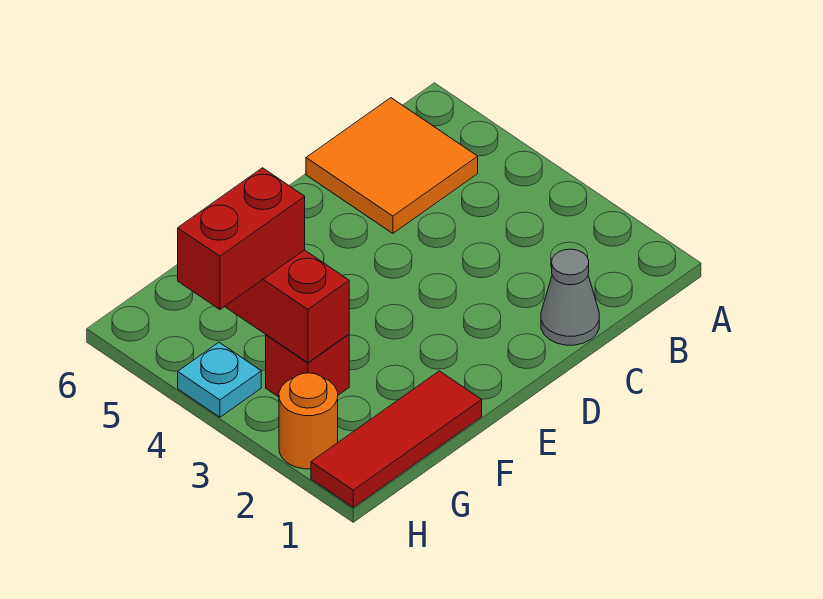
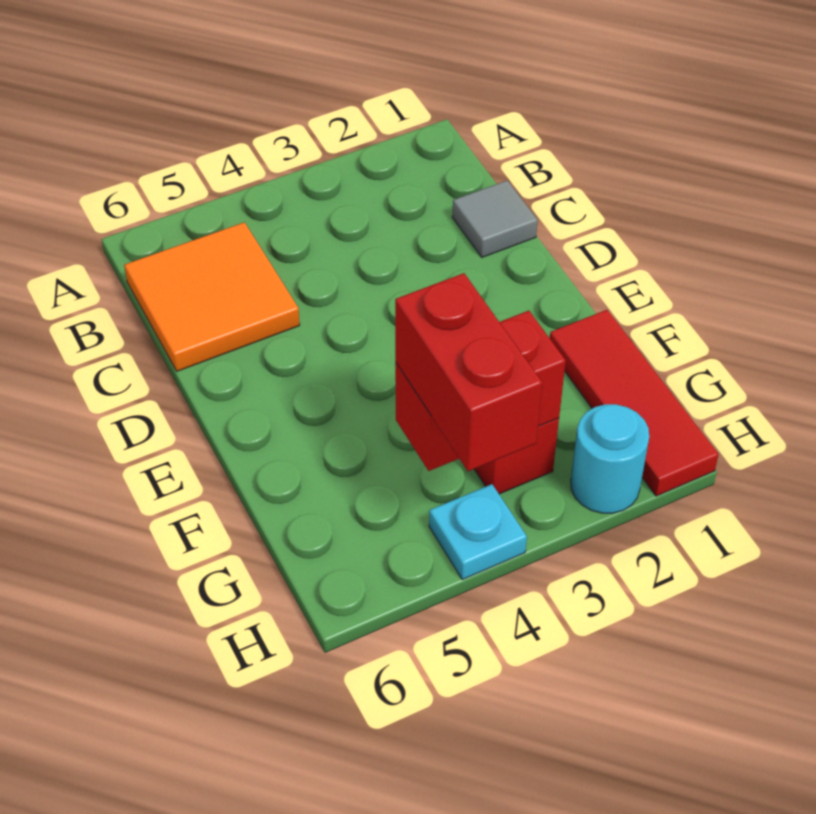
grey cone C1 level 1 -> grey tile C1 level 1
orange round brick H2 level 1 -> cyan round brick H2 level 1

